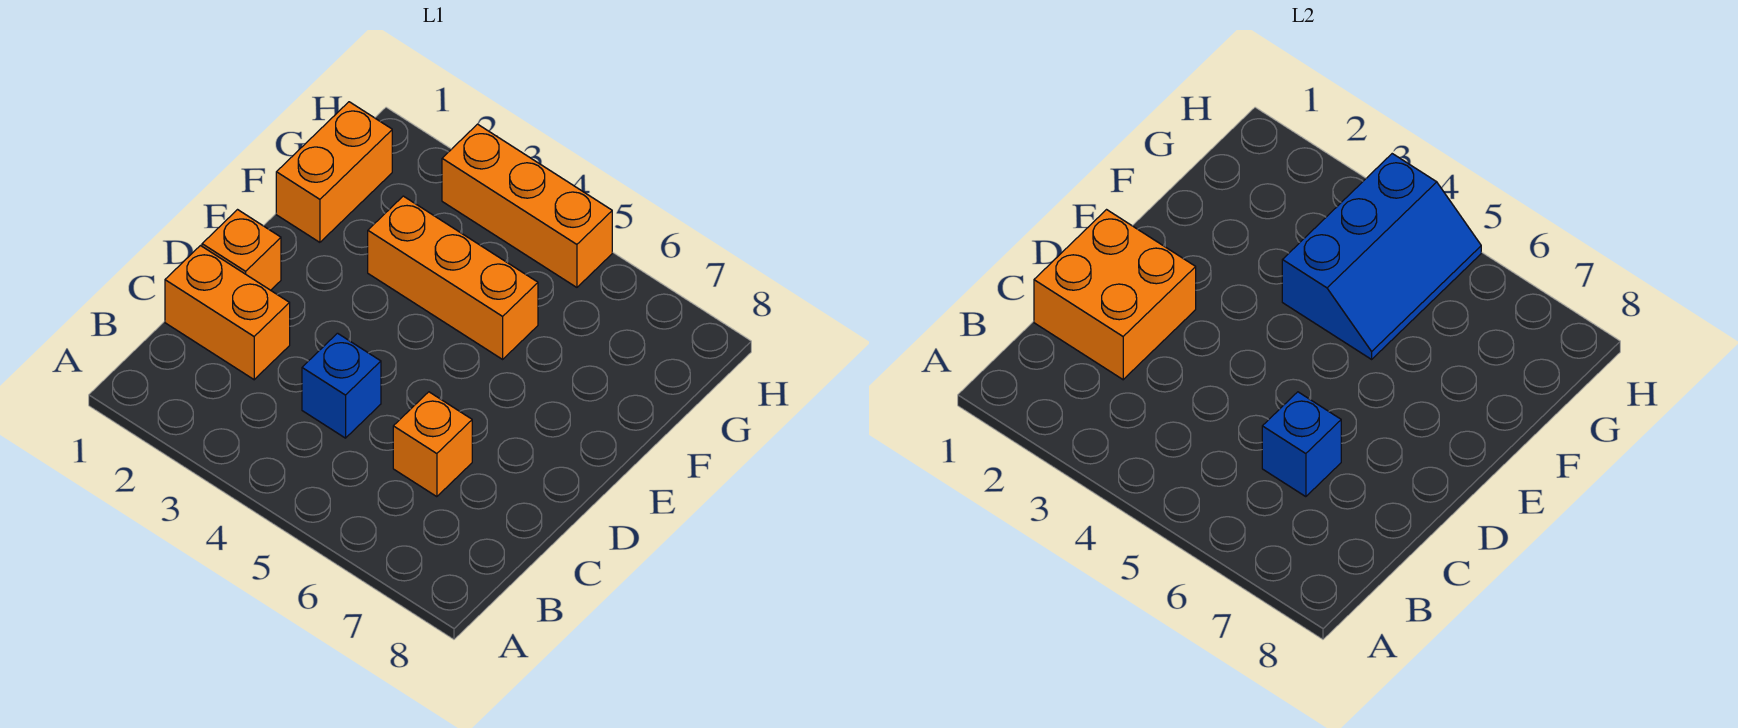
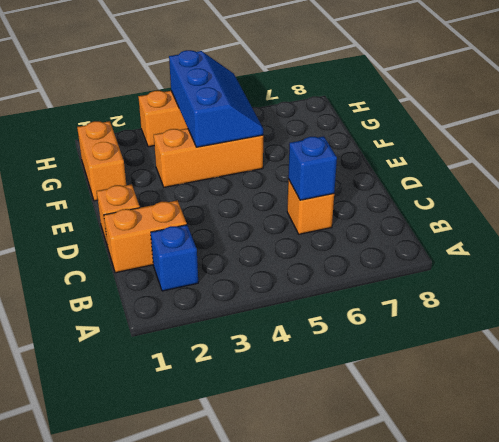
orange brick C1:D2 level 2 -> none
blue brick C4 level 1 -> blue brick B2 level 1

